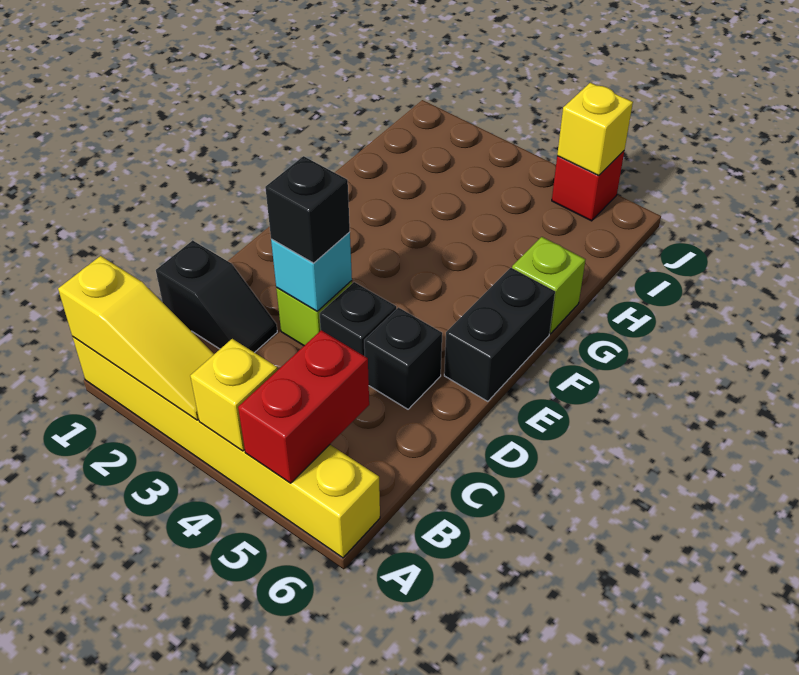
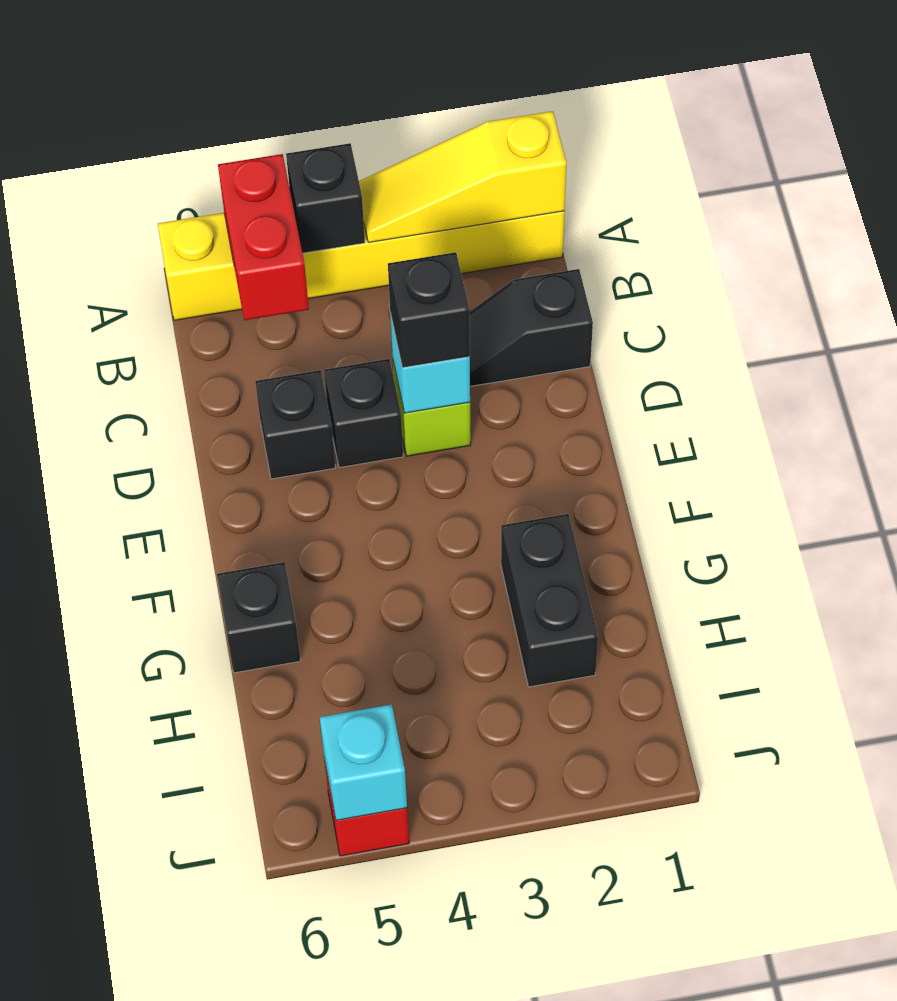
yellow brick A4 level 2 -> black brick A4 level 2
black brick E6:F6 level 1 -> black brick G2:H2 level 1
lime brick G6 level 1 -> black brick G6 level 1
yellow brick J5 level 2 -> cyan brick J5 level 2

